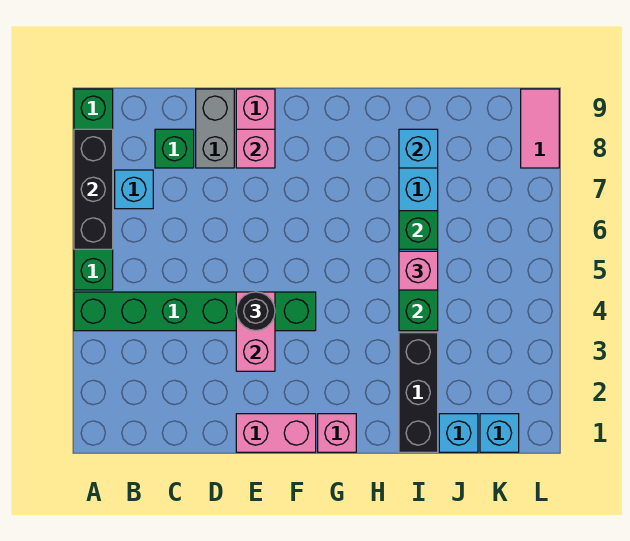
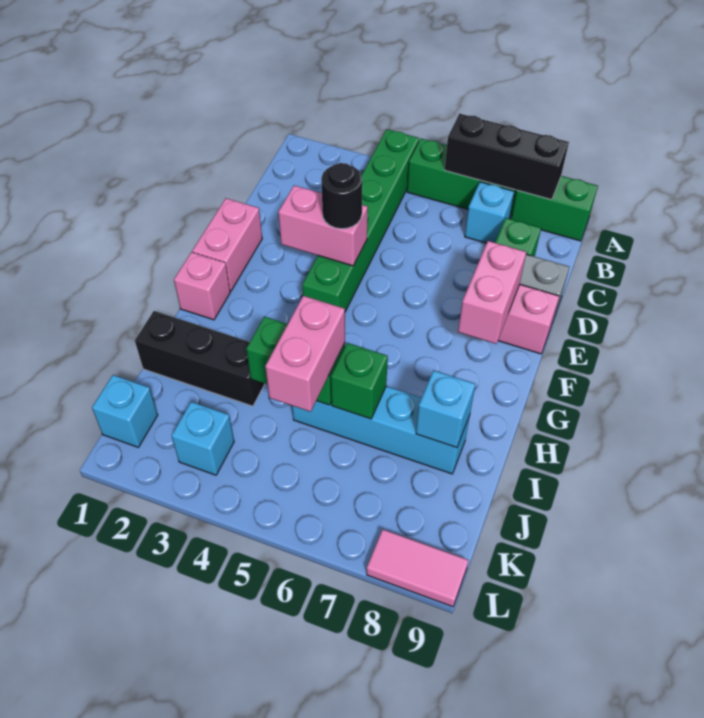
pink brick E8 level 2 -> pink brick E8:F8 level 2
pink brick I5 level 3 -> pink brick I5:J5 level 3
cyan brick J1 level 1 -> cyan brick K3 level 1

